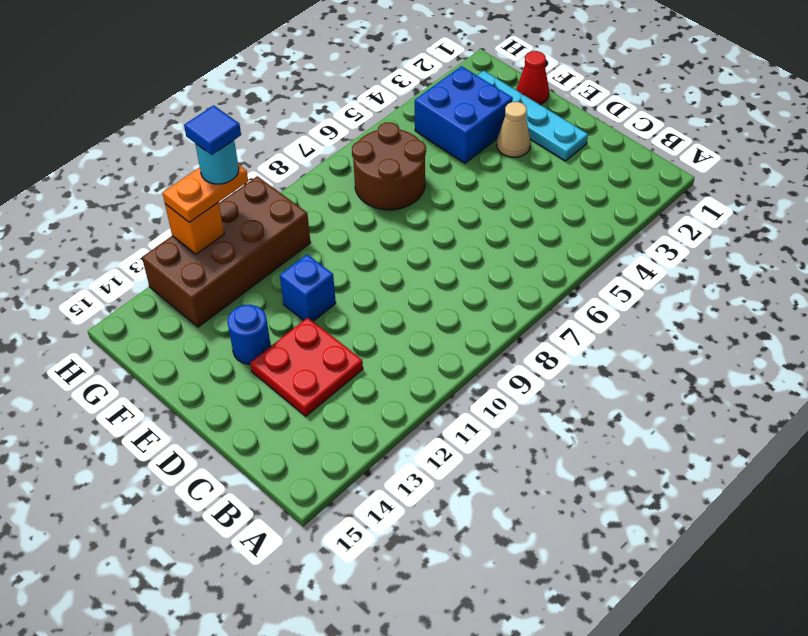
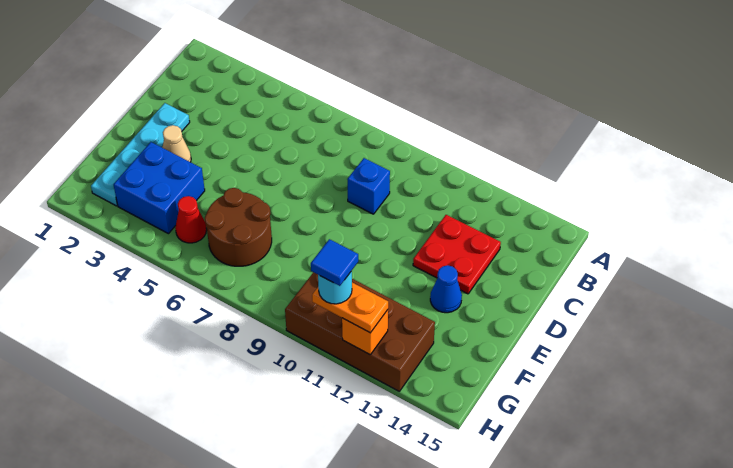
blue brick E11 level 1 -> blue brick C9 level 1
blue round brick E13 level 1 -> blue cone E13 level 1
red cone F1 level 1 -> red cone G5 level 1

